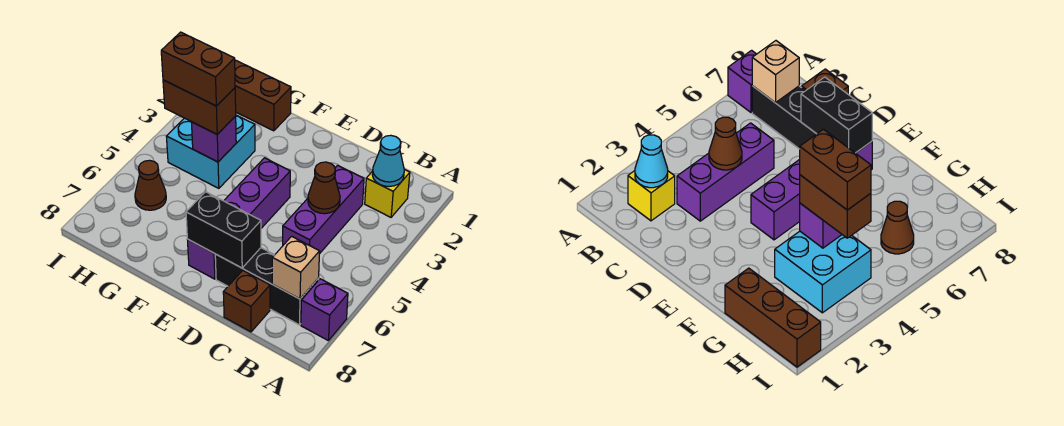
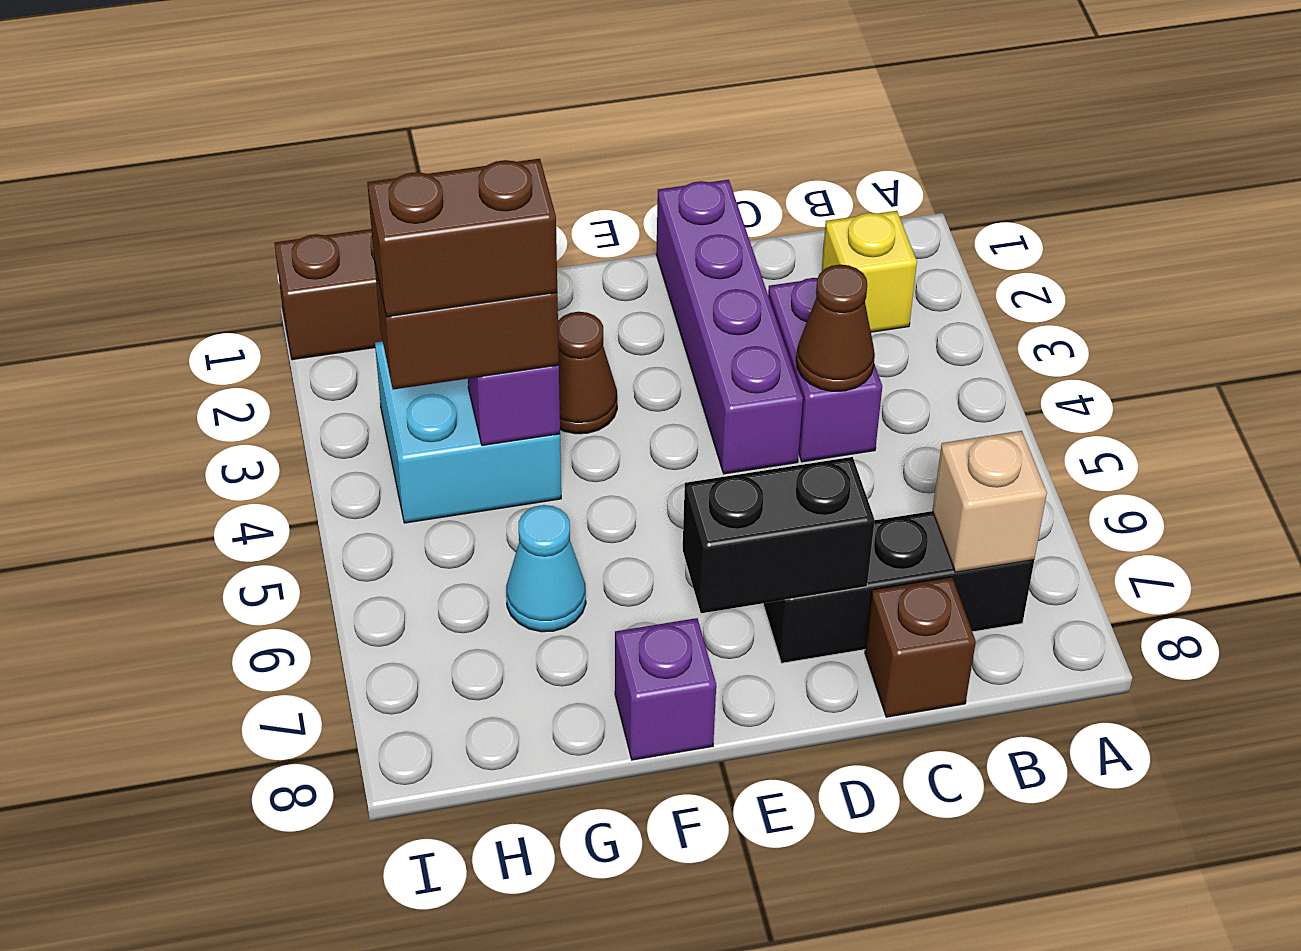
purple brick A7 level 1 -> purple brick F8 level 1
cyan cone B2 level 2 -> cyan cone G6 level 1
purple brick C3:C5 level 1 -> purple brick C3:C4 level 1
purple brick E4:E7 level 1 -> purple brick D1:D4 level 1
brown cone H6 level 1 -> brown cone F3 level 1

